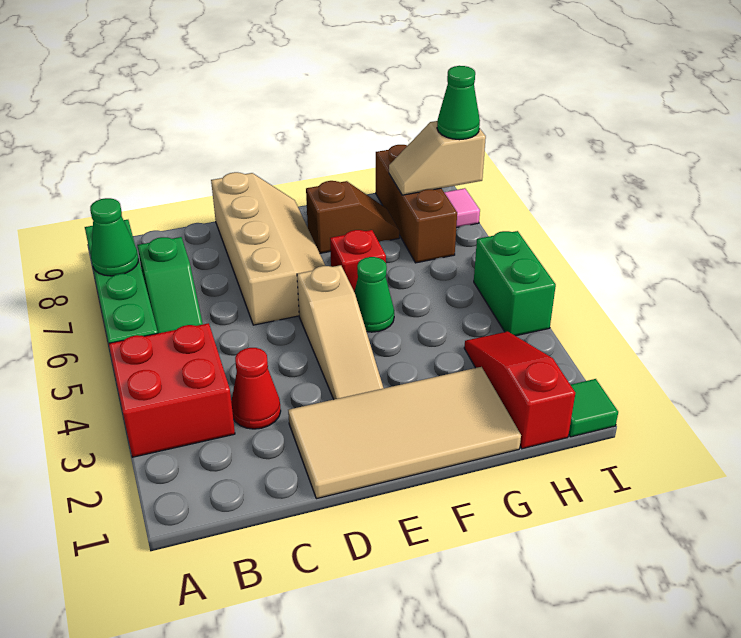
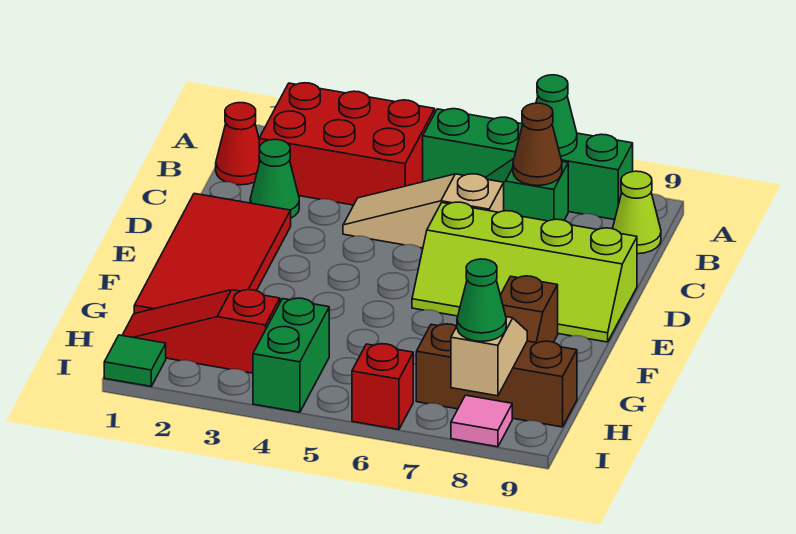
red brick A3:B4 level 1 -> red brick A2:B4 level 1
none -> brown cone B7 level 2
none -> lime cone B9 level 1
red cone C3 level 1 -> red cone B1 level 1
tan tile D1:G2 level 1 -> red tile D1:G2 level 1
tan slope D6:E9 level 1 top D -> lime slope D6:E9 level 1 top D
tan slope E3:E5 level 1 top 5 -> tan slope C4:C6 level 1 top 6
green cone F5 level 1 -> green cone C2 level 1
red brick F6 level 1 -> red brick I6 level 1
red slope H1:H3 level 1 top 1 -> red slope H1:H3 level 1 top 3
green brick I4:I5 level 1 -> green brick H4:I4 level 1

